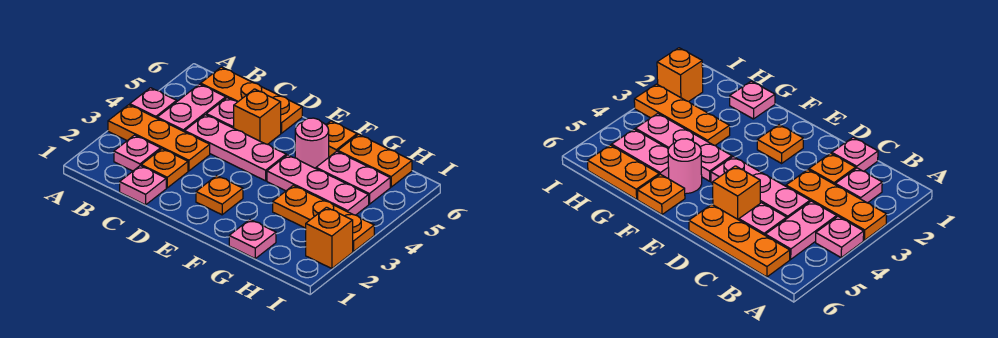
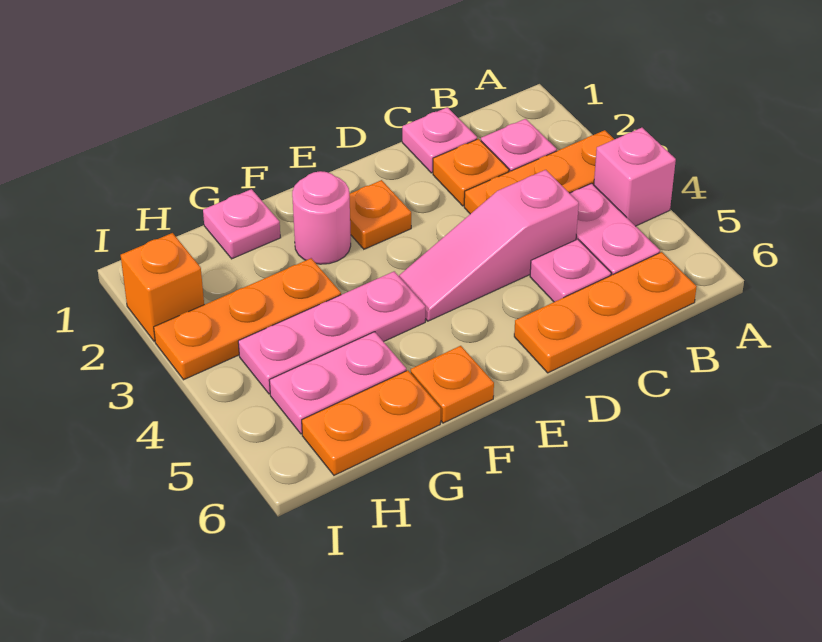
pink plate A4 level 1 -> pink brick A4 level 1
pink plate C4:E4 level 1 -> pink slope C4:E4 level 1 top C
orange brick D5 level 1 -> none
pink round brick F5 level 1 -> pink round brick F2 level 1

